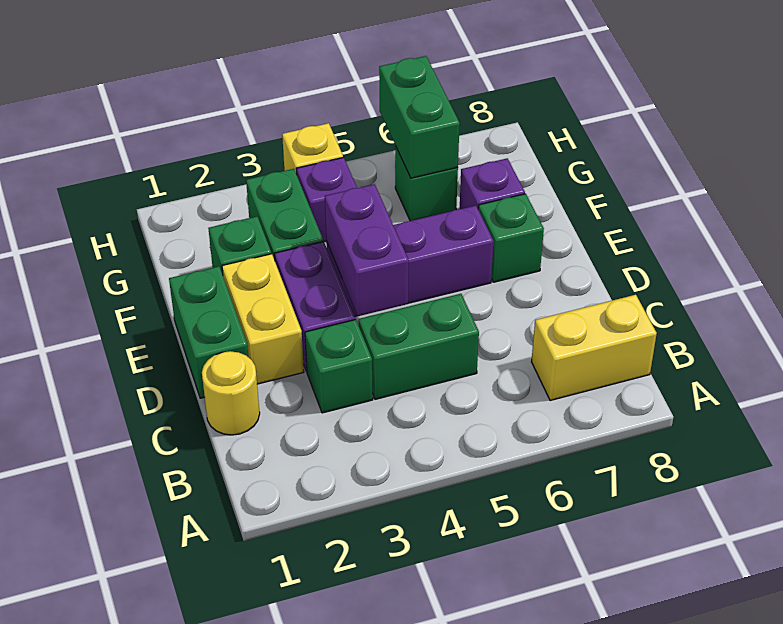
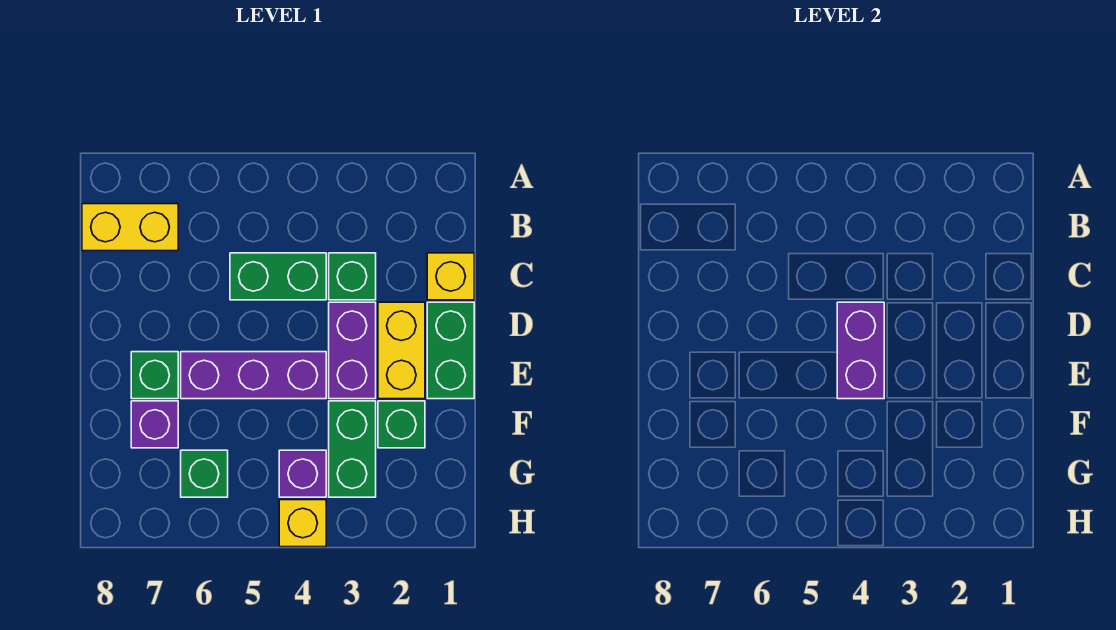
yellow round brick C1 level 1 -> yellow brick C1 level 1
green brick G6:H6 level 2 -> none

